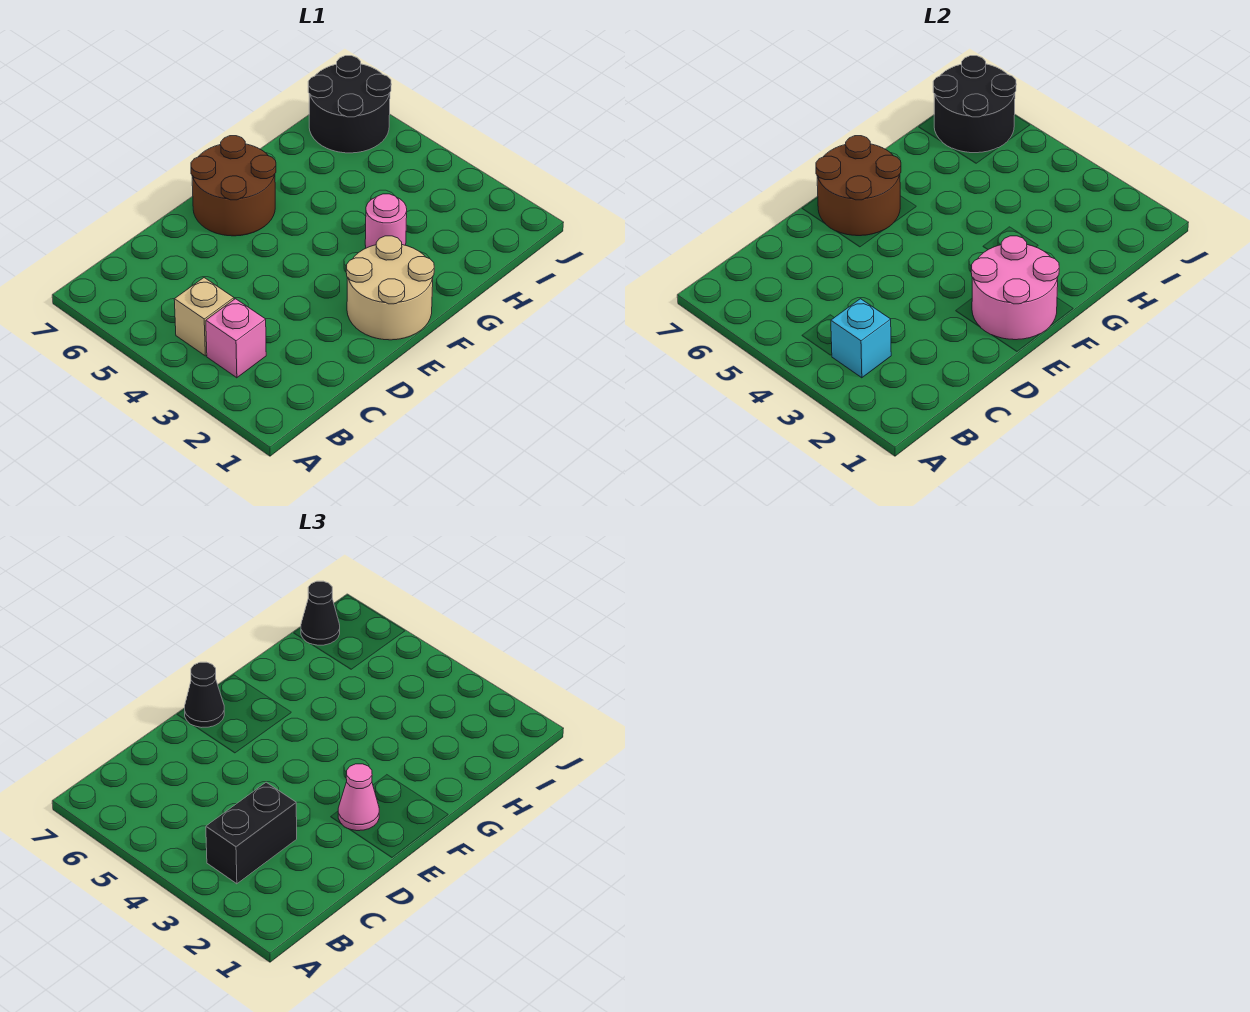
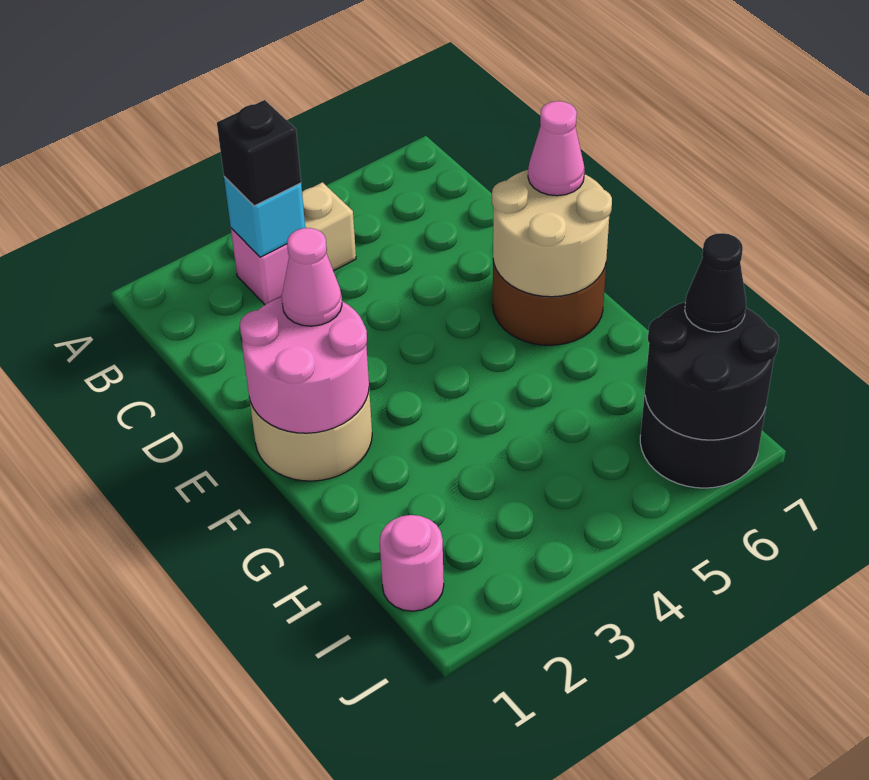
black brick B3:C3 level 3 -> black brick B3 level 3
brown round brick E6:F7 level 2 -> tan round brick E6:F7 level 2
black cone E7 level 3 -> pink cone E7 level 3
pink round brick G3 level 1 -> pink round brick I1 level 1

